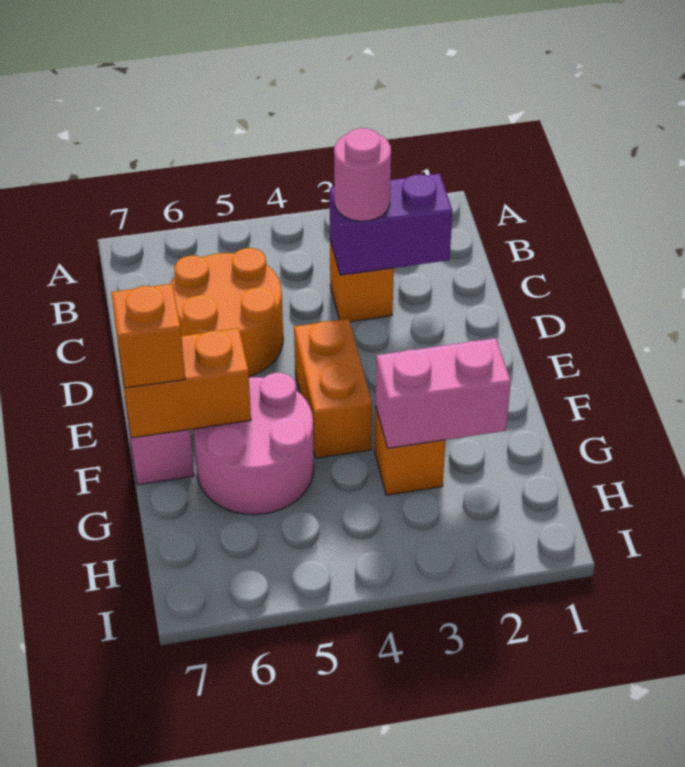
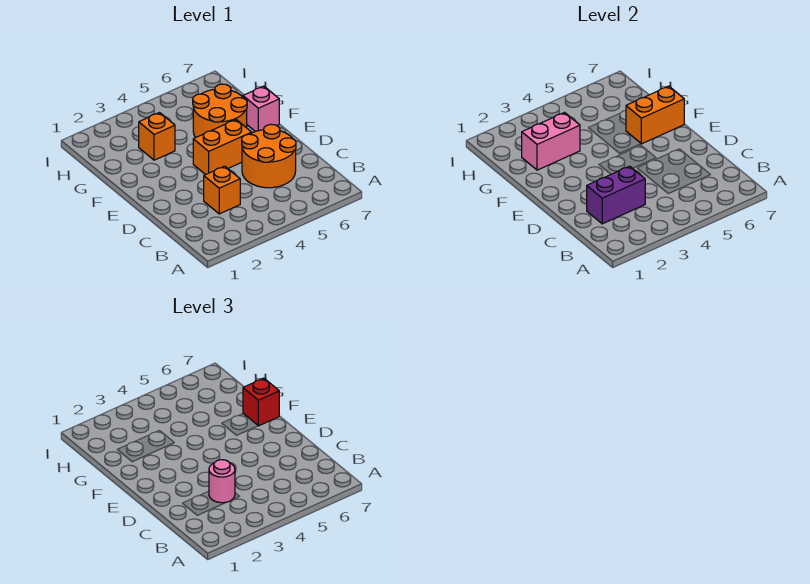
orange brick E4:F4 level 1 -> orange brick E4:E5 level 1
pink round brick F5:G6 level 1 -> orange round brick F5:G6 level 1
orange brick F7 level 3 -> red brick F7 level 3

